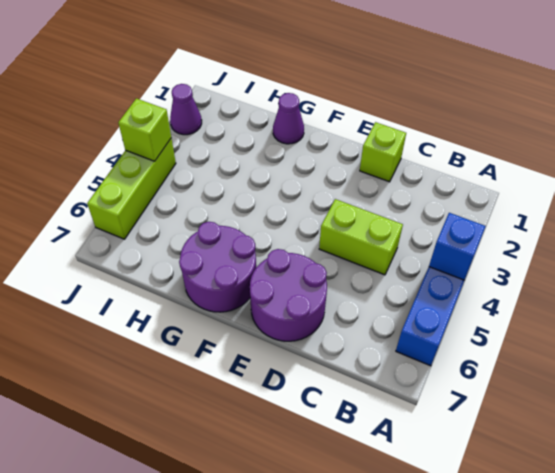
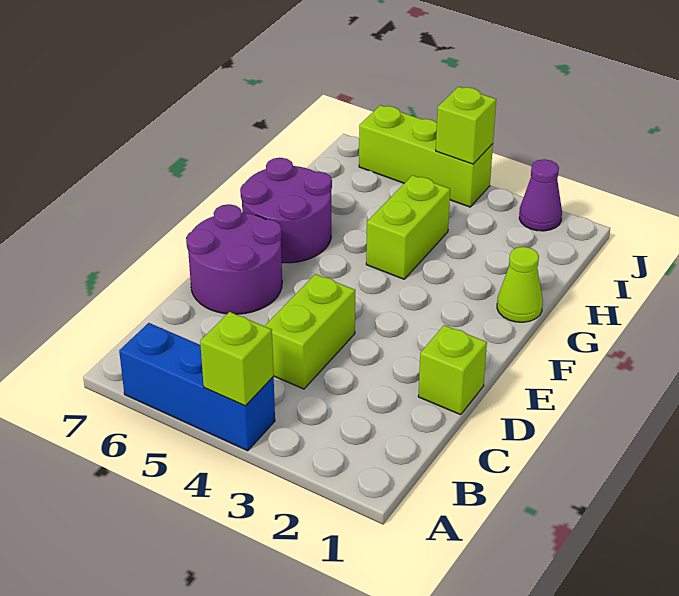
blue brick A4 level 2 -> lime brick A4 level 2
purple cone G1 level 1 -> lime cone G1 level 1
none -> lime brick G4:H4 level 1

